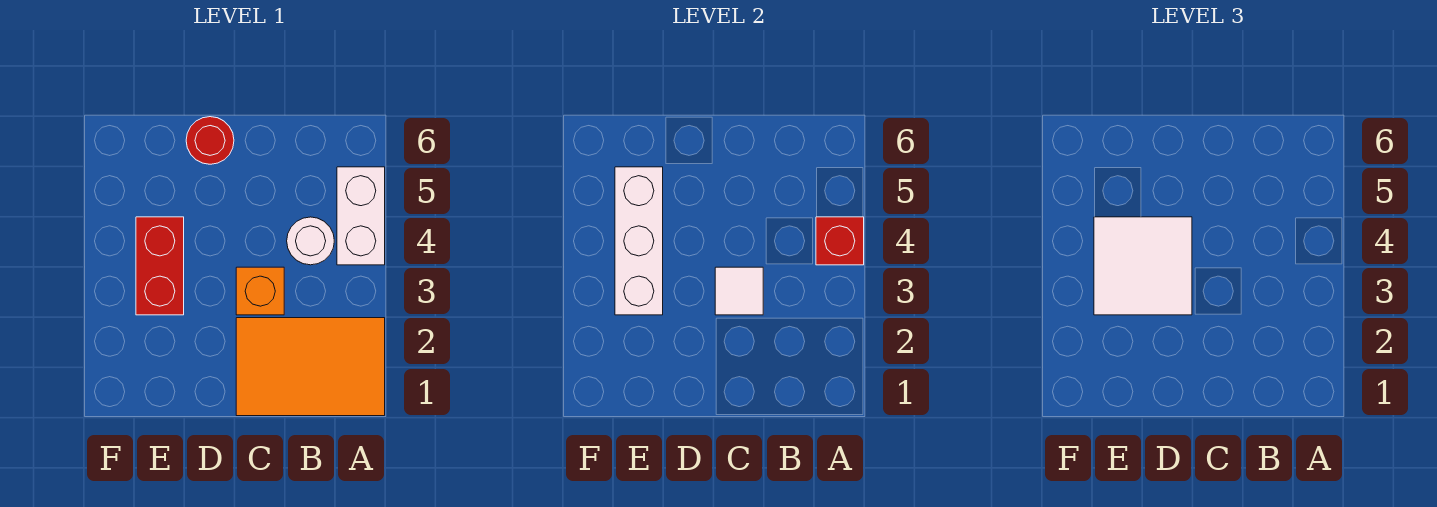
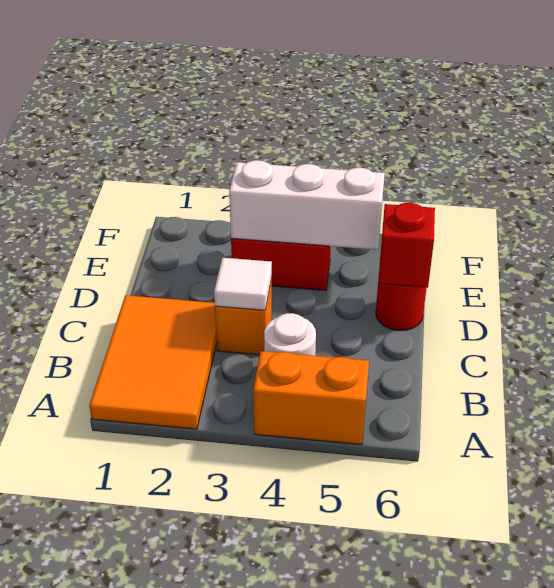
white brick A4:A5 level 1 -> orange brick A4:A5 level 1
red brick A4 level 2 -> red brick D6 level 2
white tile D3:E4 level 3 -> none

